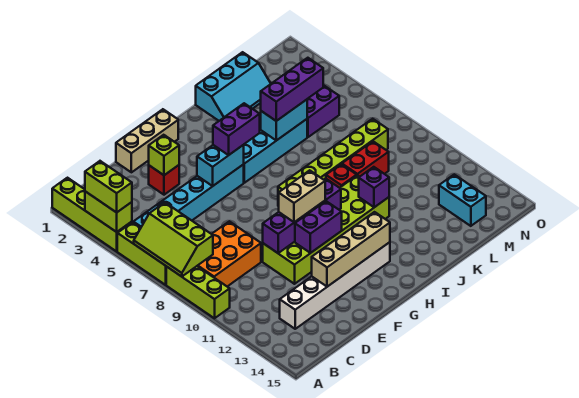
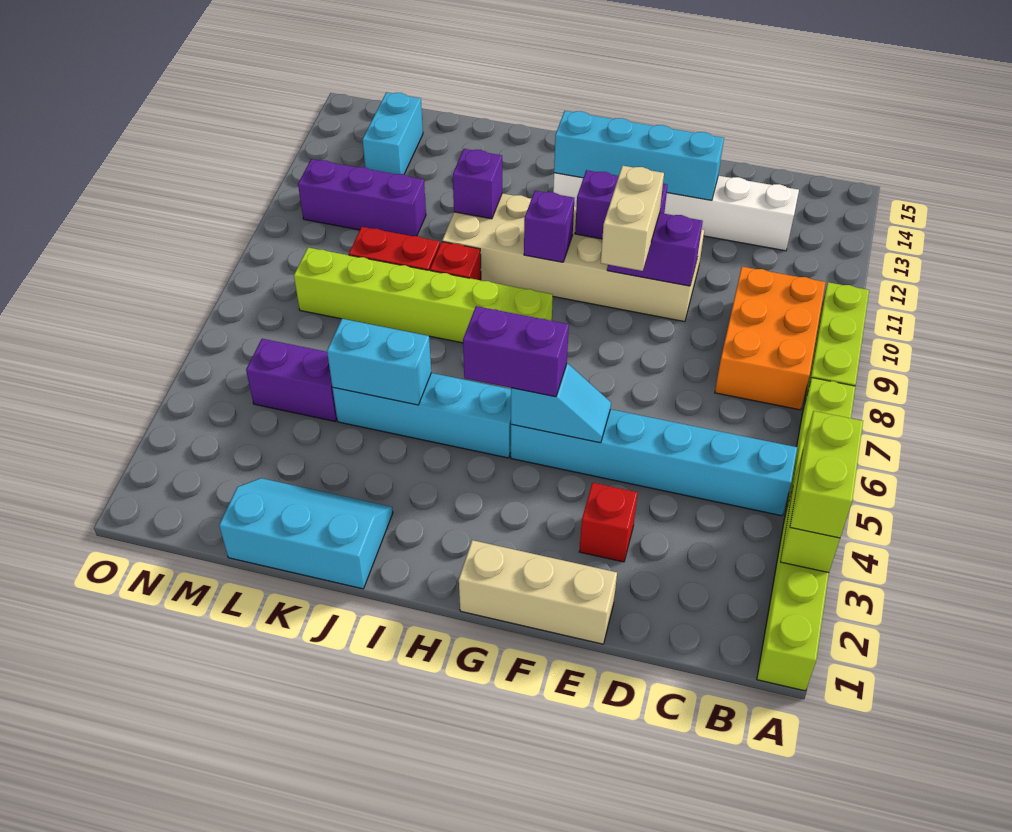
lime slope A6:B8 level 2 top B -> none
orange brick B8:D9 level 1 -> orange brick B8:C10 level 1
lime brick E3 level 2 -> none
lime brick E10:J11 level 1 -> tan brick E10:J11 level 1
tan brick E13:H13 level 2 -> cyan brick E13:H13 level 2
cyan brick F5:G5 level 2 -> cyan slope F5:G5 level 2 top G
tan brick F10:G10 level 3 -> tan brick F9:F10 level 3
purple brick J5:L5 level 3 -> purple brick L11:N11 level 1

